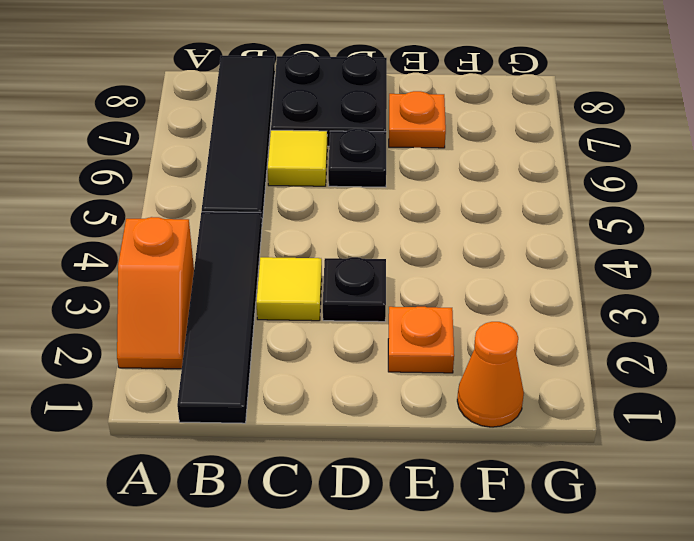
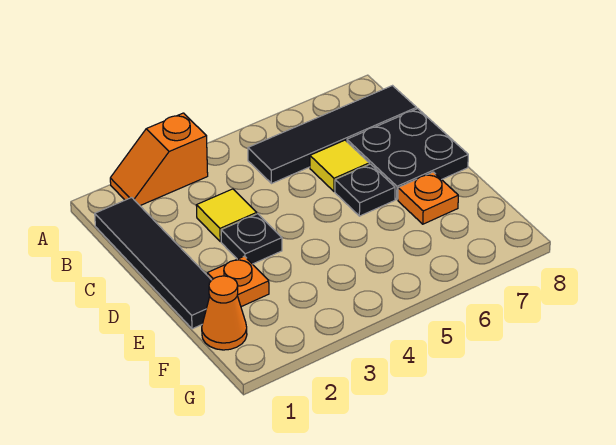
black tile B1:B4 level 1 -> black tile B1:E1 level 1

